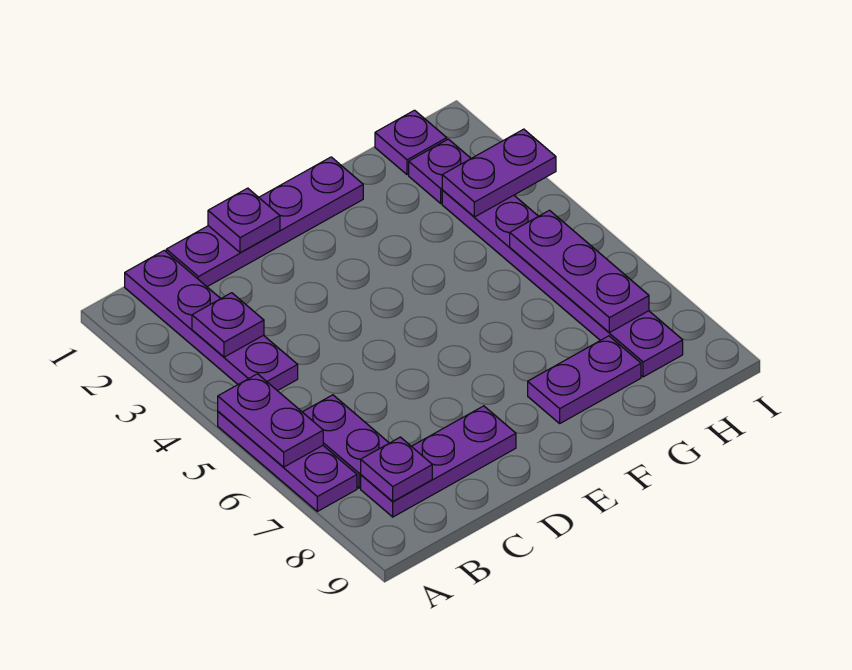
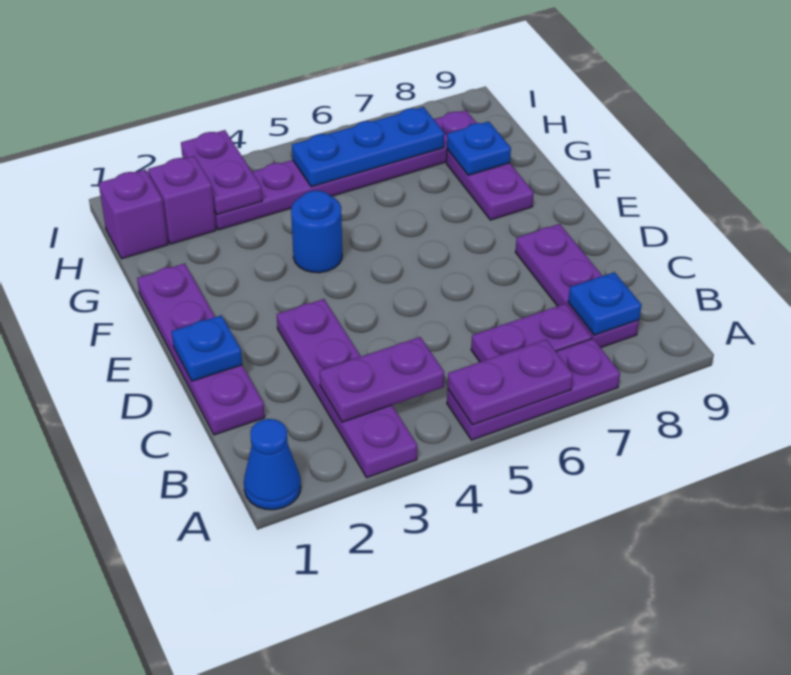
none -> blue cone A1 level 1
purple plate B1:B4 level 1 -> purple plate A3:D3 level 1
purple plate B3 level 2 -> purple plate B3:B4 level 2
purple plate B8 level 2 -> blue plate B8 level 2
purple plate D1 level 2 -> blue plate D1 level 2
none -> blue round brick F4 level 1
none -> blue plate G8 level 2
purple plate H1 level 1 -> purple brick H1 level 1
purple plate H2 level 1 -> purple brick H2 level 1
purple plate H5:H7 level 2 -> blue plate H5:H7 level 2

